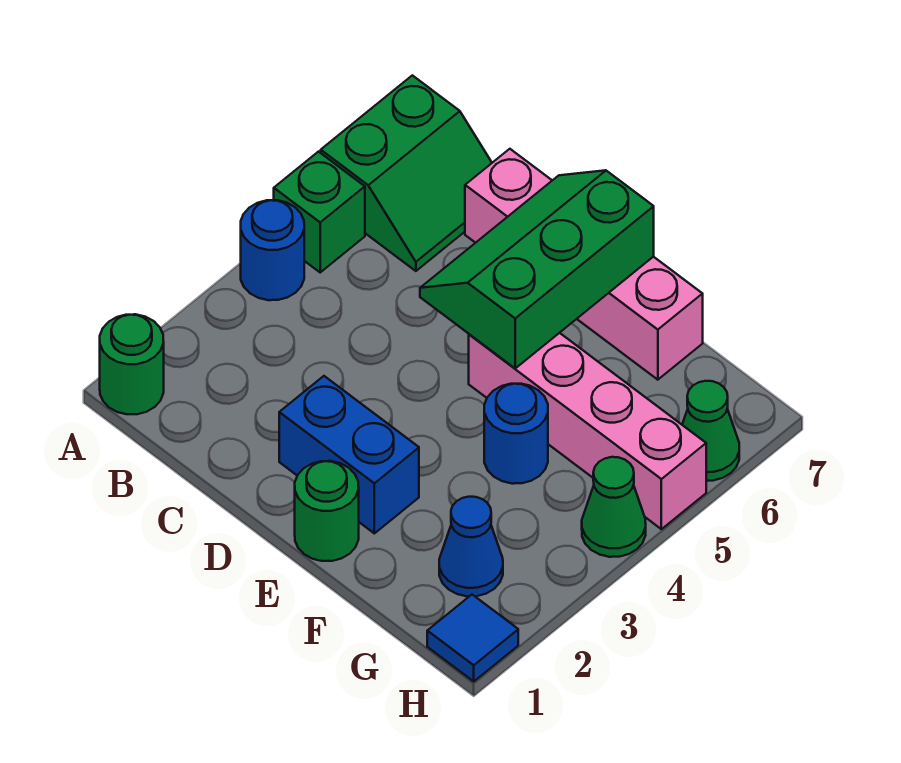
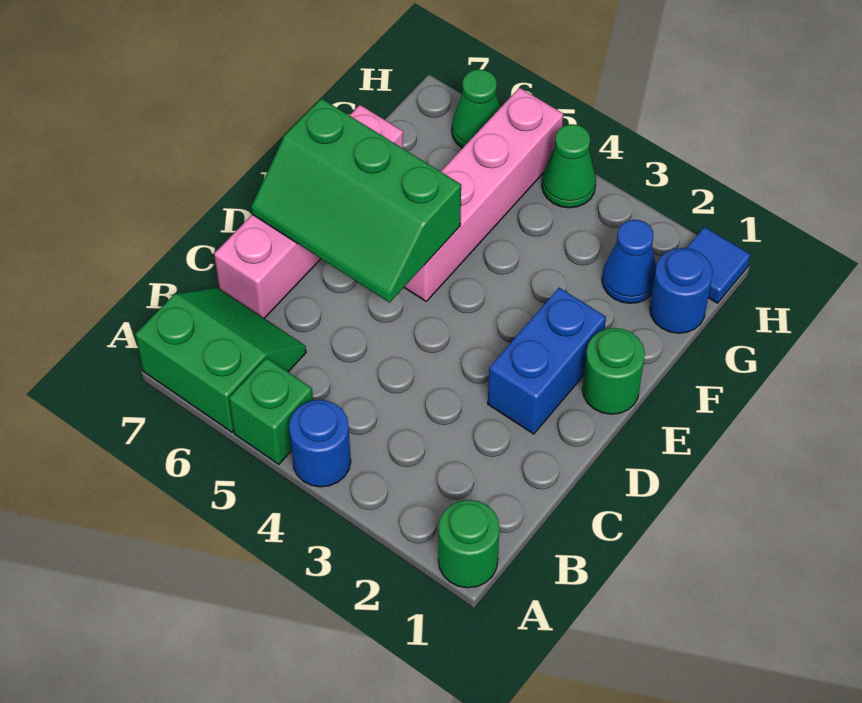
blue round brick F4 level 1 -> blue round brick G1 level 1

